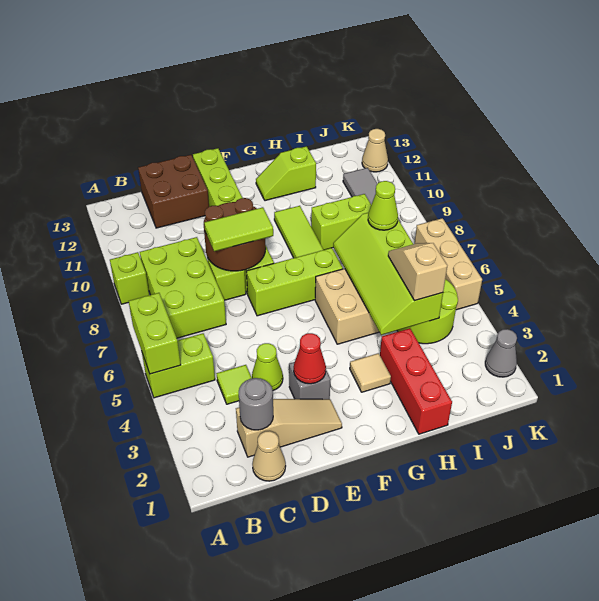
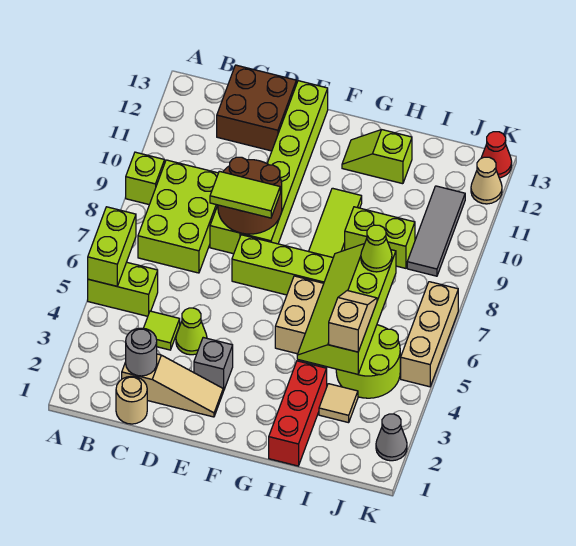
tan cone C1 level 1 -> tan round brick C1 level 1
red cone E3 level 2 -> red cone K13 level 1
tan tile G3 level 1 -> tan tile I3 level 1

